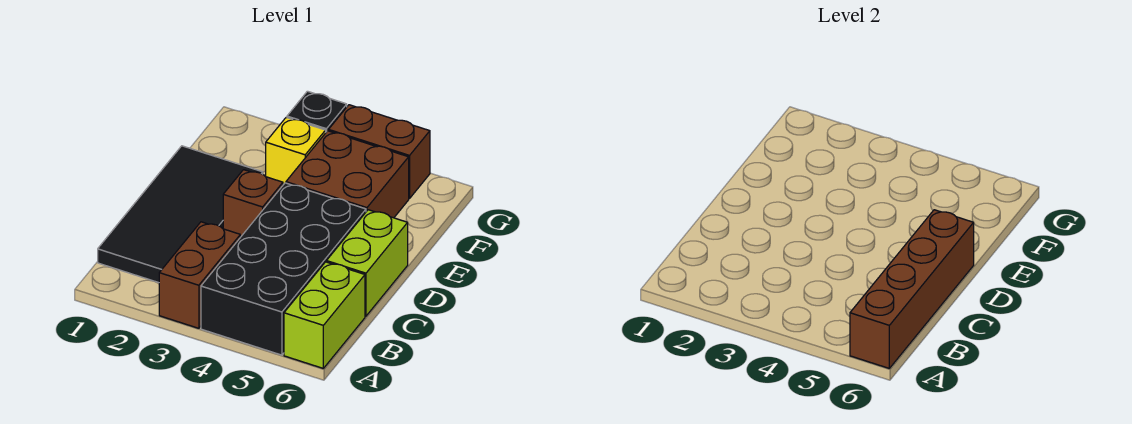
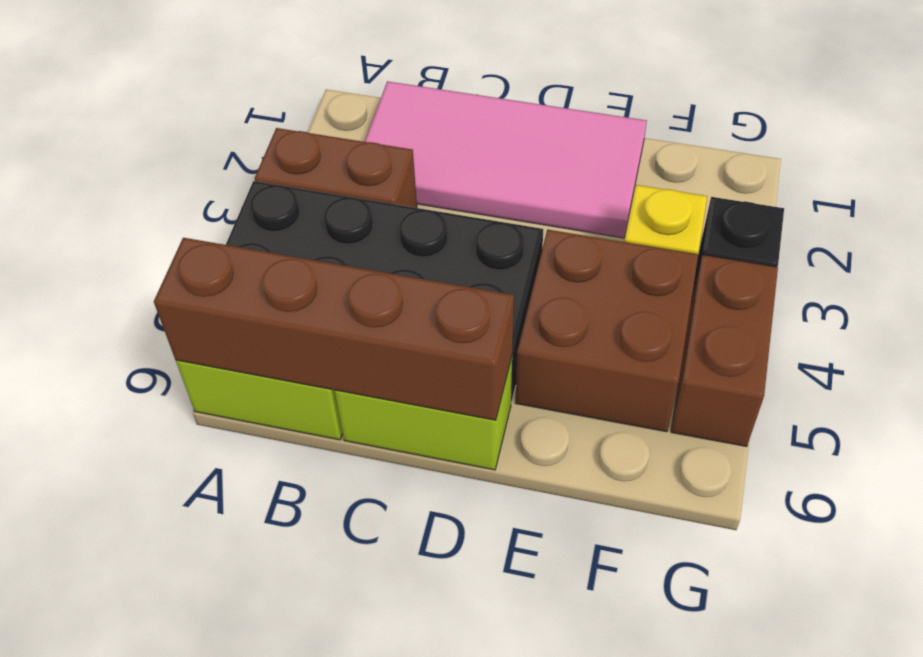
black tile B1:E2 level 1 -> pink tile B1:E2 level 1
brown brick D3 level 1 -> none

